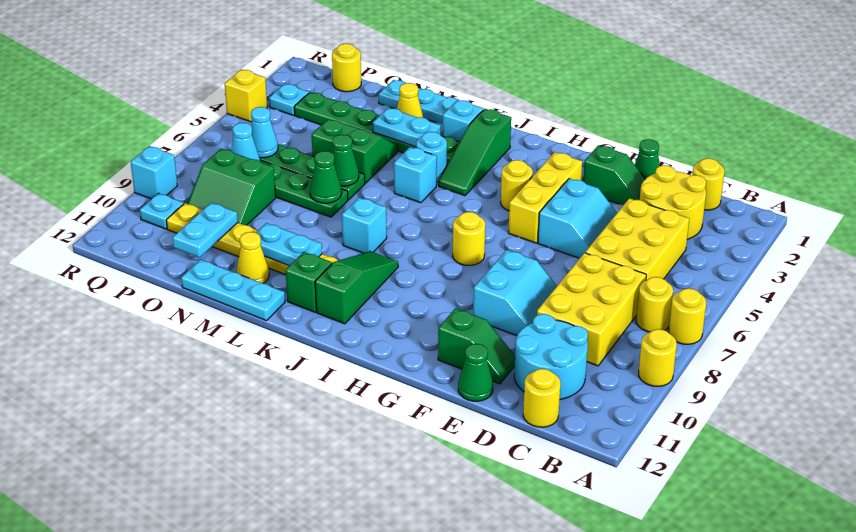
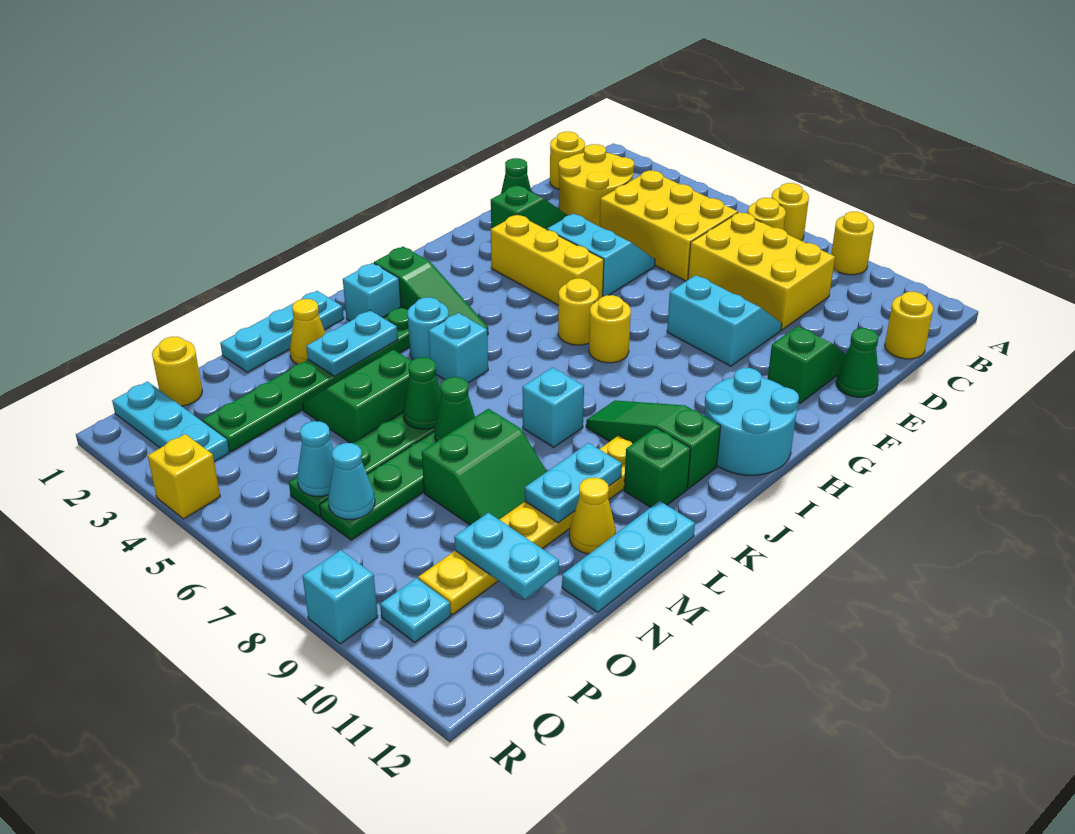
cyan round brick C10:D11 level 1 -> cyan round brick H11:I12 level 1
yellow round brick H4 level 1 -> yellow round brick H6 level 1
green slope O8:P9 level 1 top 8 -> green slope M8:N9 level 1 top 8
cyan plate Q3 level 1 -> cyan plate Q1:Q3 level 1

